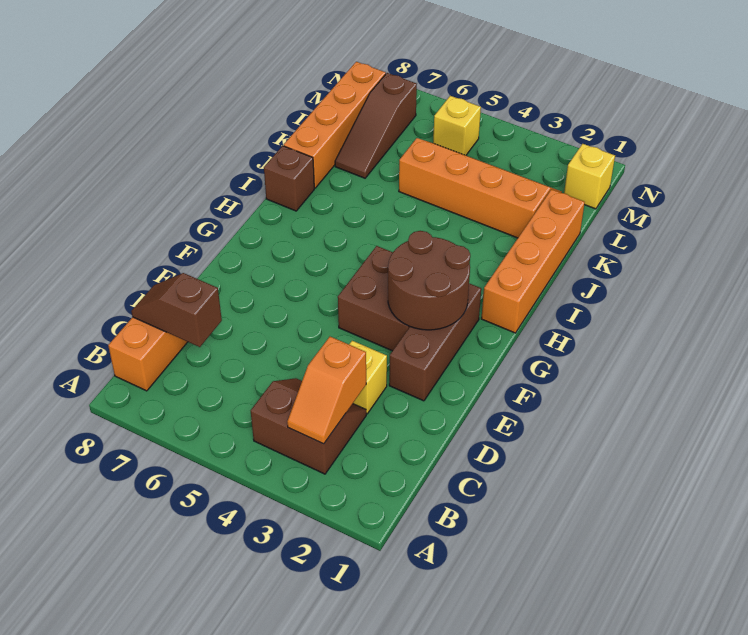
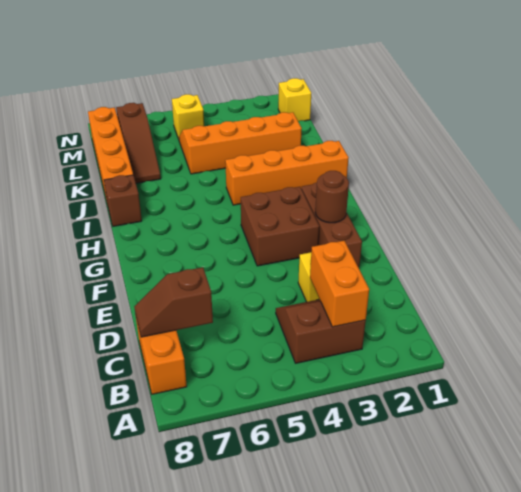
orange slope B3:C3 level 2 top C -> orange brick B3:C3 level 2
brown round brick F2:G3 level 2 -> brown round brick F2 level 2
orange brick H1:K1 level 1 -> orange brick I1:I4 level 1

